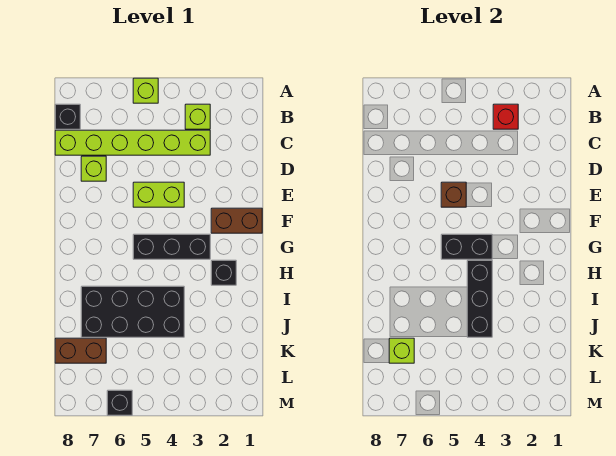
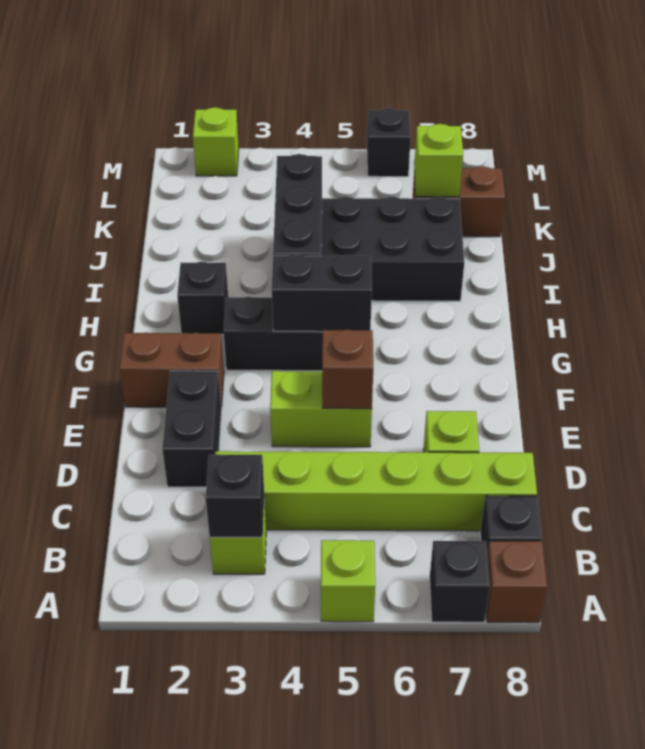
none -> black brick A7 level 1
none -> brown brick A8 level 1
red brick B3 level 2 -> black brick B3 level 2
none -> black brick D2:E2 level 1
none -> lime brick M2 level 1

